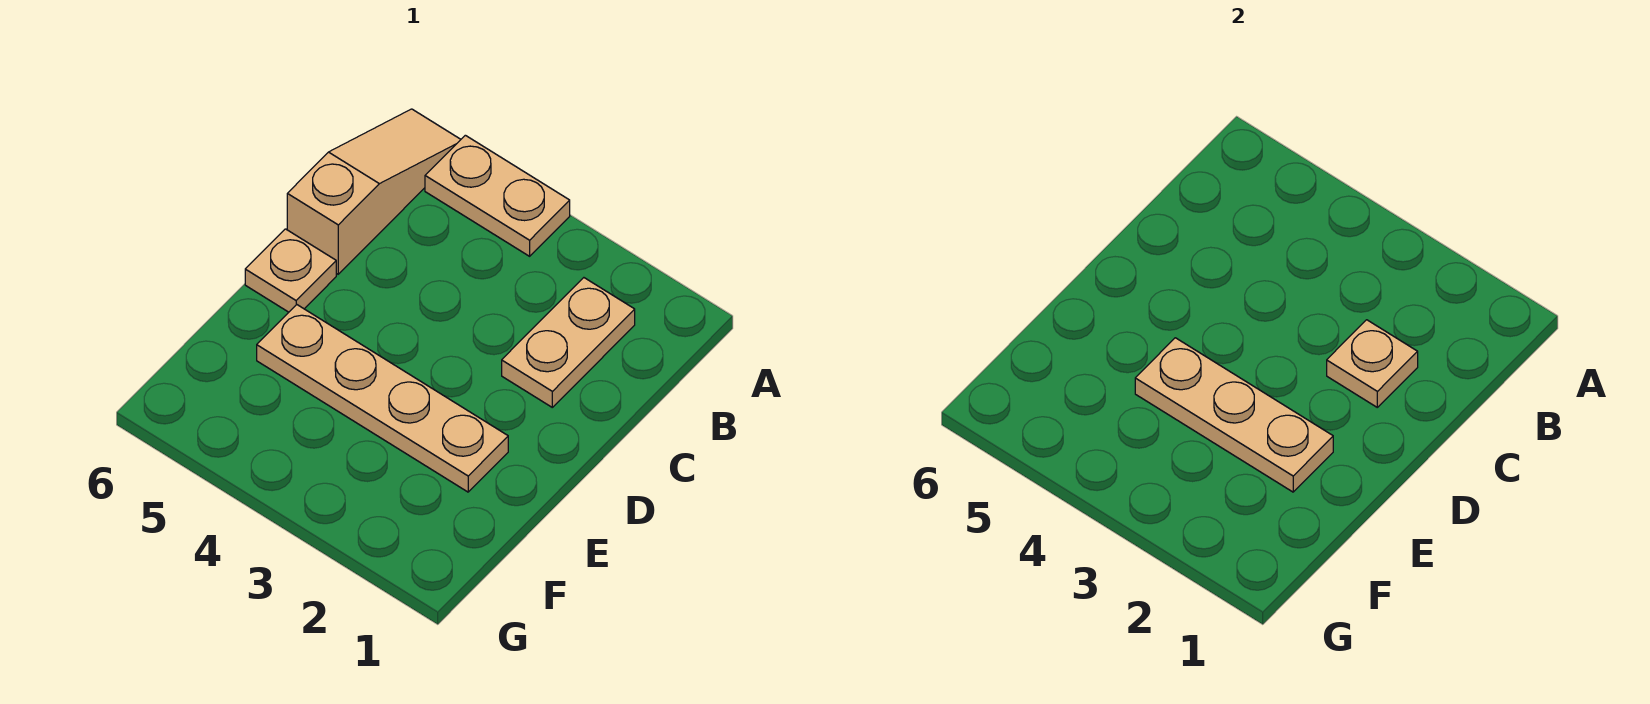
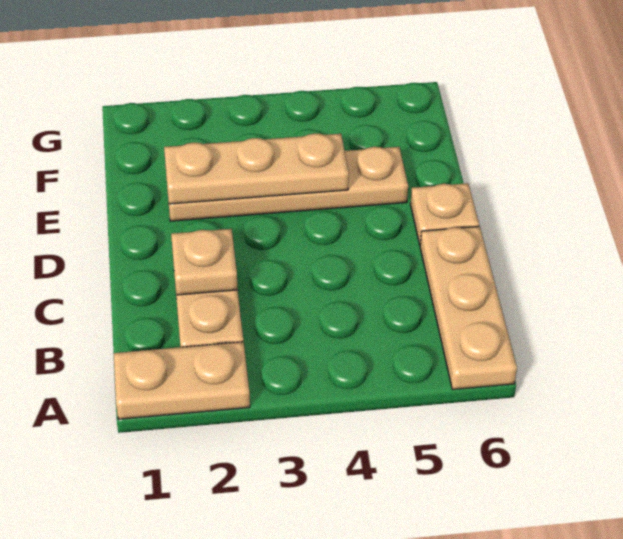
tan plate A4:A5 level 1 -> tan plate A1:A2 level 1
tan slope A6:C6 level 1 top C -> tan plate A6:C6 level 1

